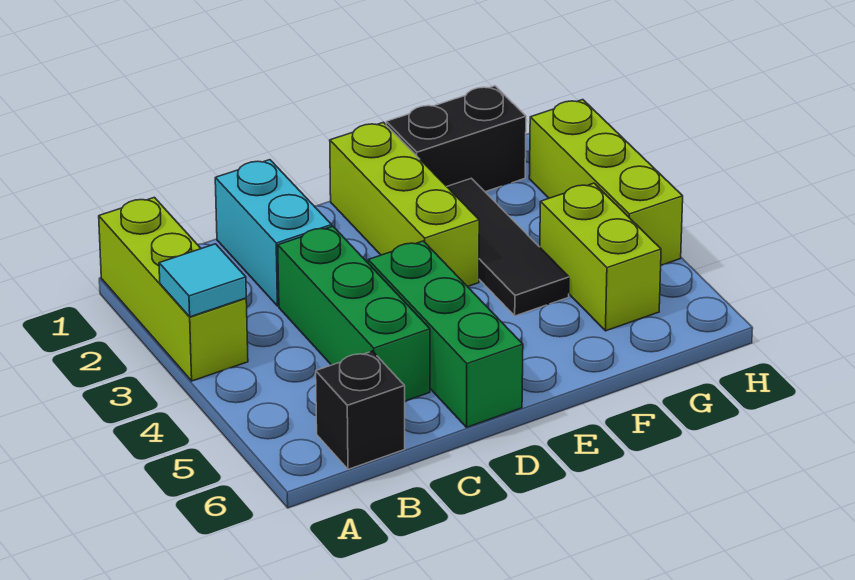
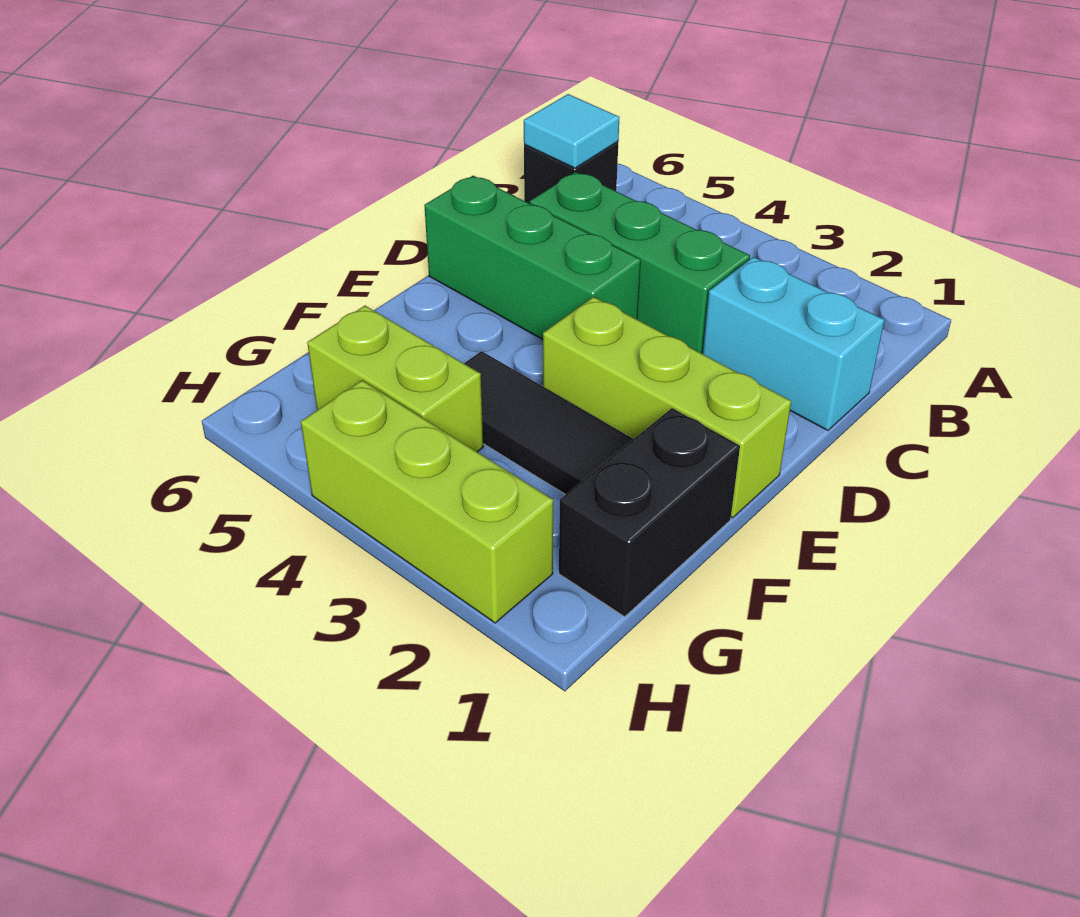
lime brick A1:A3 level 1 -> none
cyan tile A3 level 2 -> cyan tile B6 level 2

